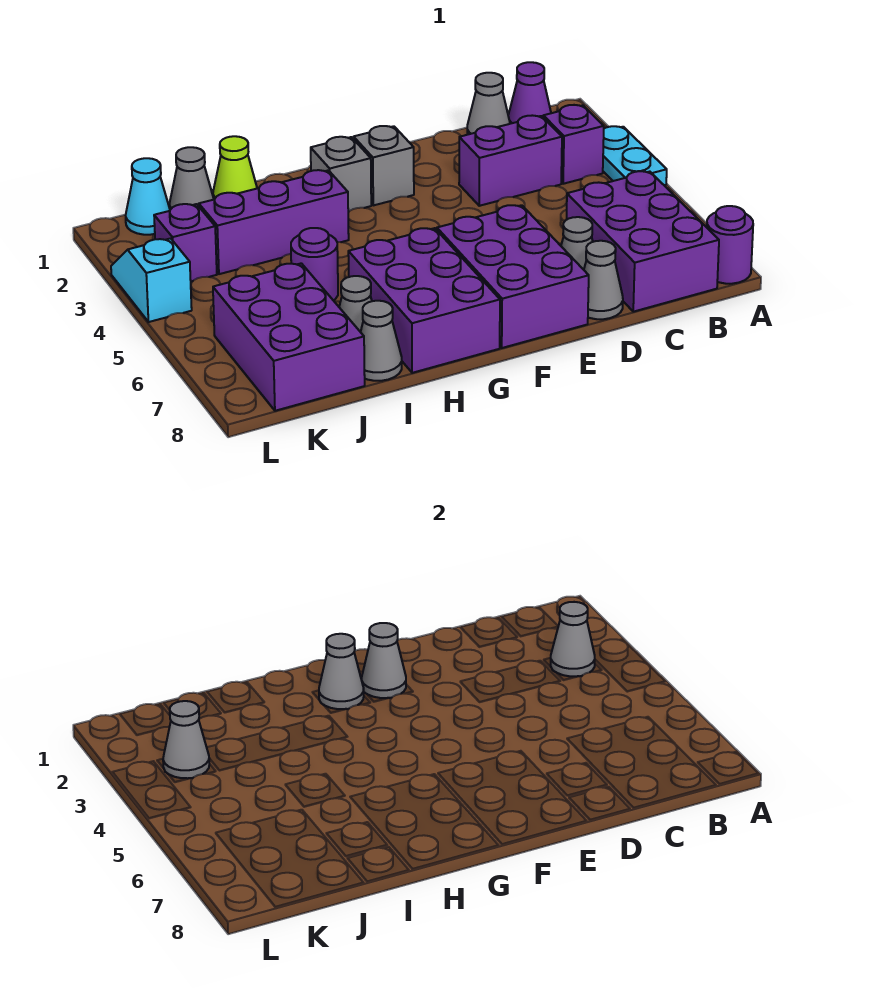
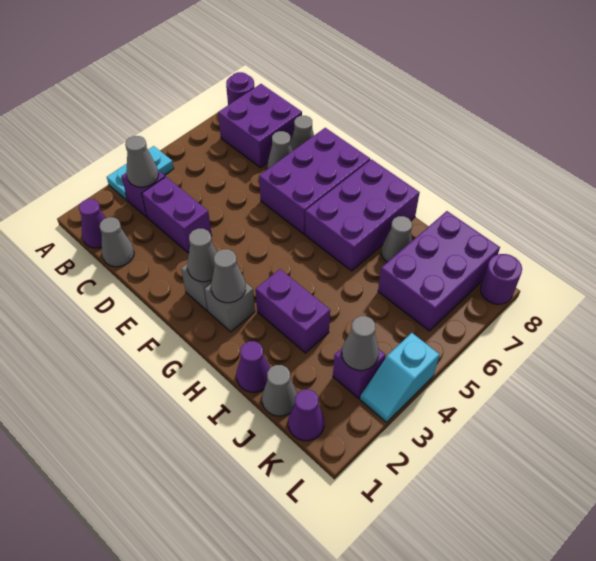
purple brick B6:C8 level 1 -> purple brick B7:C8 level 1
purple brick H3:J3 level 1 -> purple brick H3:I3 level 1
lime cone I1 level 1 -> purple cone I1 level 1
purple round brick I5 level 1 -> purple round brick L8 level 1
grey cone I8 level 1 -> none
cyan cone K1 level 1 -> purple cone K1 level 1

